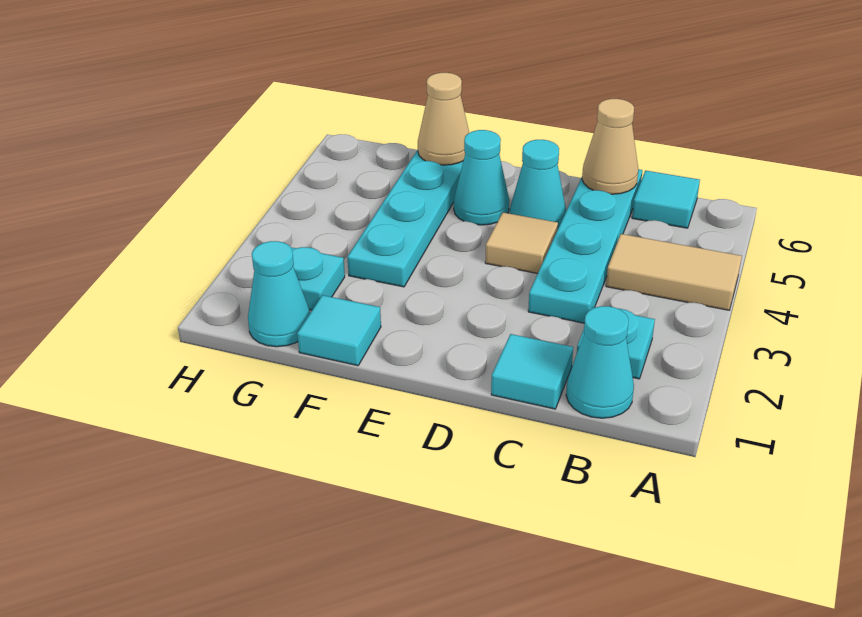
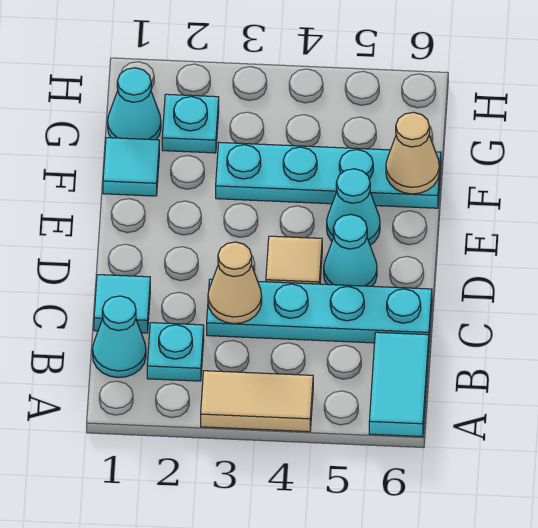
tan tile A4:B4 level 1 -> tan tile A3:A4 level 1
cyan tile B6 level 1 -> cyan tile A6:B6 level 1
tan cone C6 level 2 -> tan cone C3 level 2

